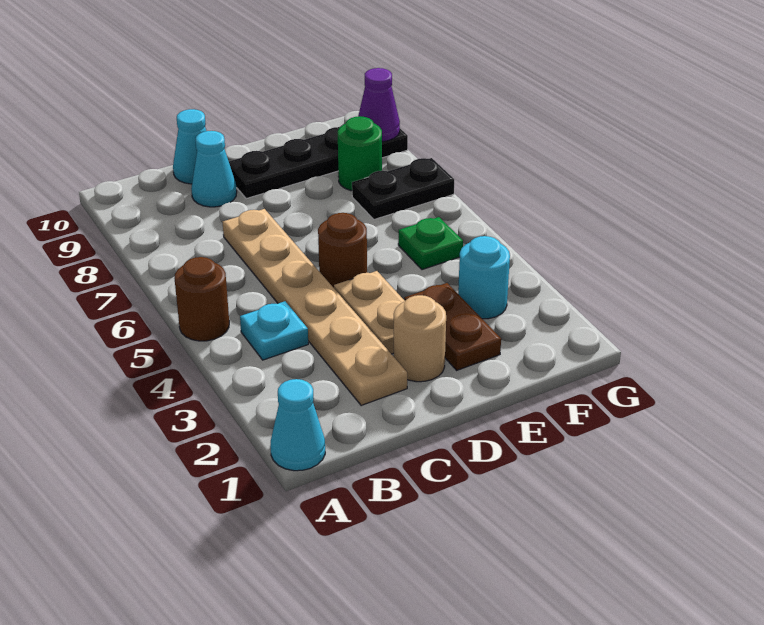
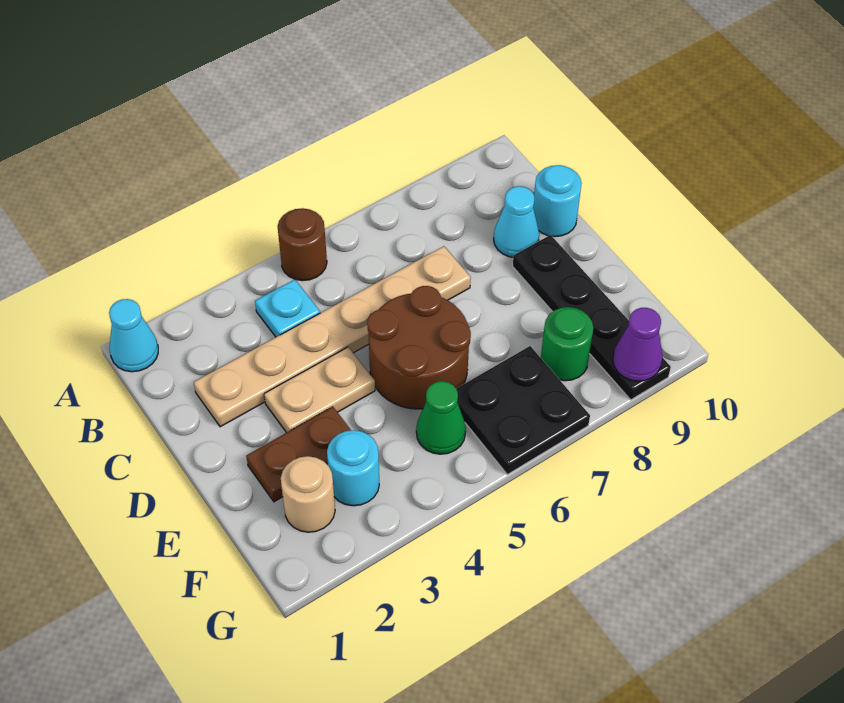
cyan cone C10 level 1 -> cyan round brick C10 level 1
tan round brick D2 level 1 -> tan round brick F2 level 1
brown round brick D5 level 1 -> brown round brick D5:E6 level 1
green plate F5 level 1 -> green cone F5 level 1
black plate F7:G7 level 1 -> black plate F6:G7 level 1

